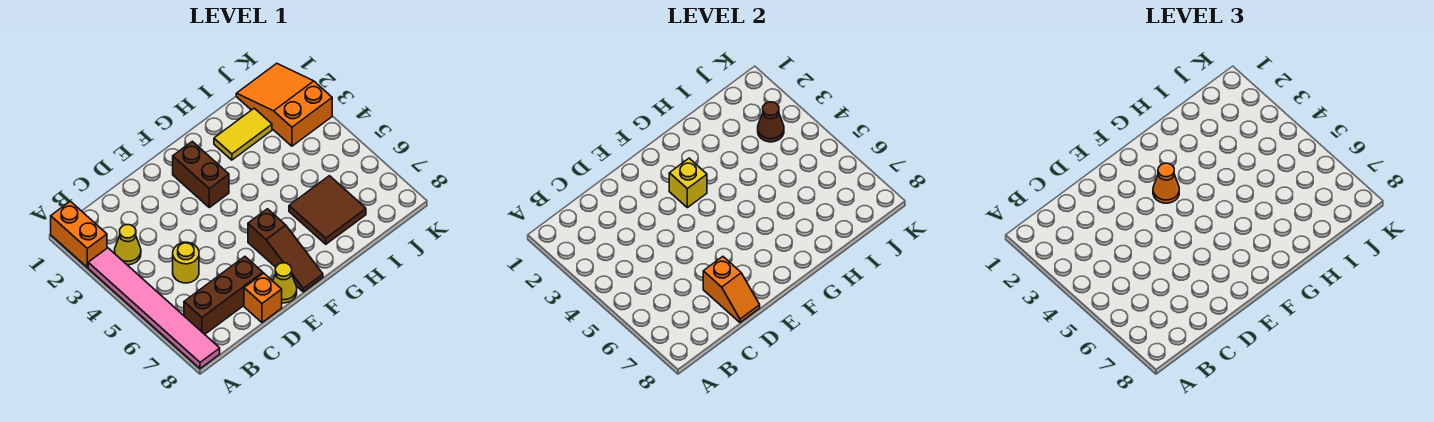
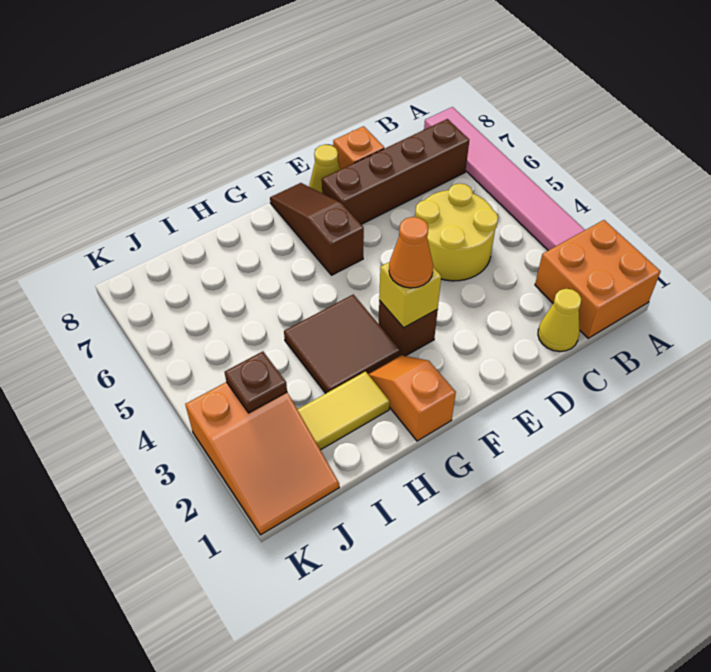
orange brick A1:A2 level 1 -> orange brick A1:B2 level 1
yellow cone B3 level 1 -> yellow cone C1 level 1
brown brick B7:D7 level 1 -> brown brick B7:E7 level 1
yellow round brick C5 level 1 -> yellow round brick C4:D5 level 1
orange slope D7:D8 level 2 top 7 -> orange slope G1:G2 level 1 top 1
brown brick F2:F3 level 1 -> brown brick F3 level 1
brown tile H6:I7 level 1 -> brown tile G3:H4 level 1
brown cone J3 level 2 -> brown plate J3 level 2

